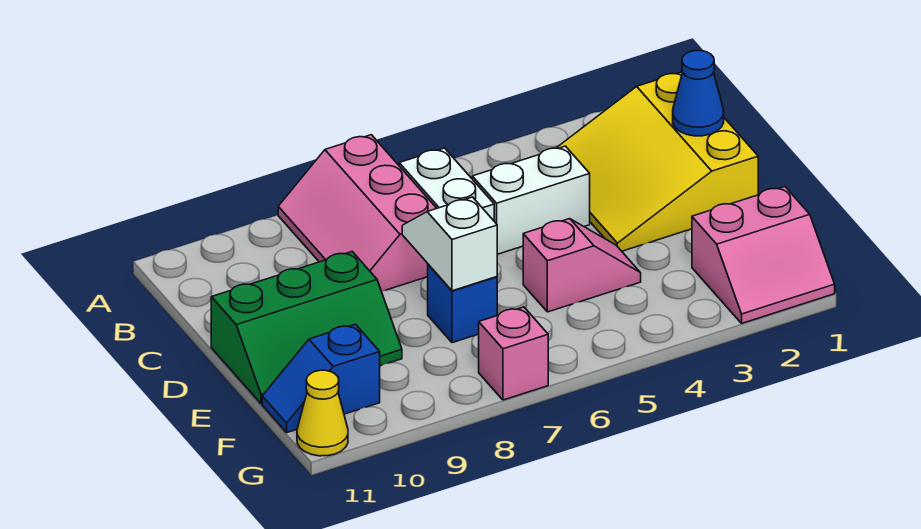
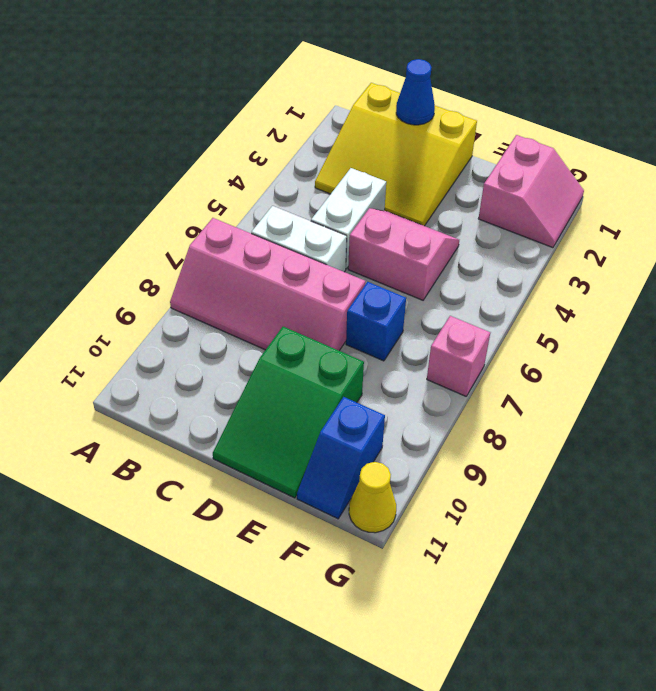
pink slope A7:C8 level 1 top 7 -> pink slope A7:D8 level 1 top 7
white slope D7:E7 level 2 top E -> none
green slope D9:E11 level 1 top D -> green slope D9:E11 level 1 top 9
pink slope E4:E5 level 1 top 5 -> pink slope D4:E5 level 1 top 5

